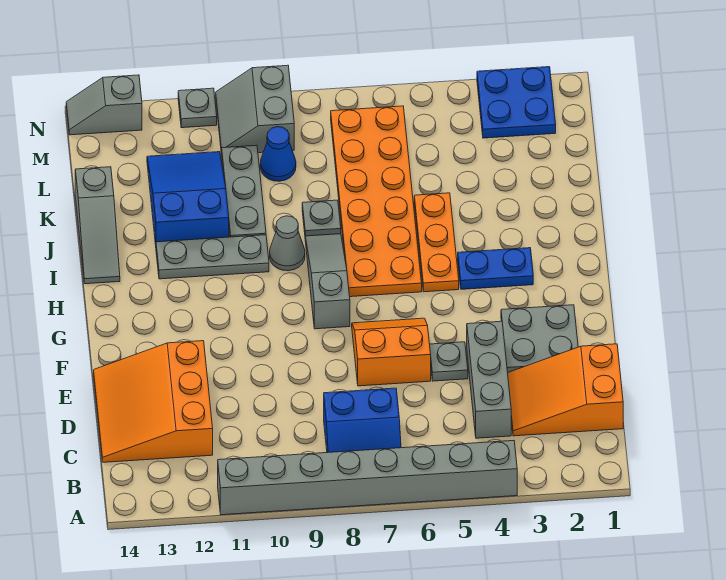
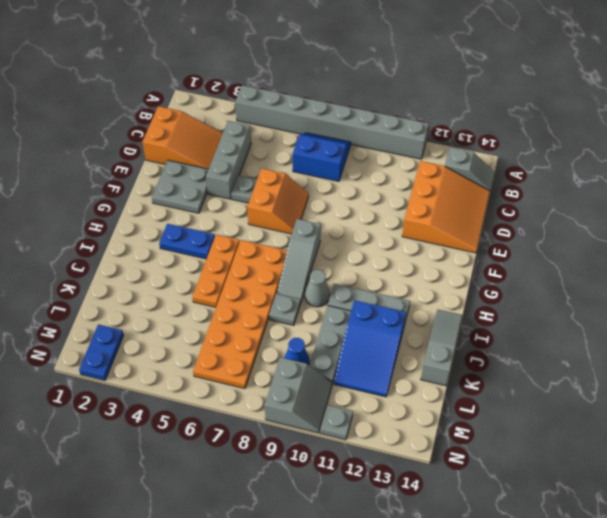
orange slope E6:F7 level 1 top E -> orange slope E6:F7 level 1 top 6
blue plate M2:N3 level 1 -> blue plate M2:N2 level 1
grey slope N13:N14 level 1 top 13 -> grey slope B13:B14 level 1 top 13

